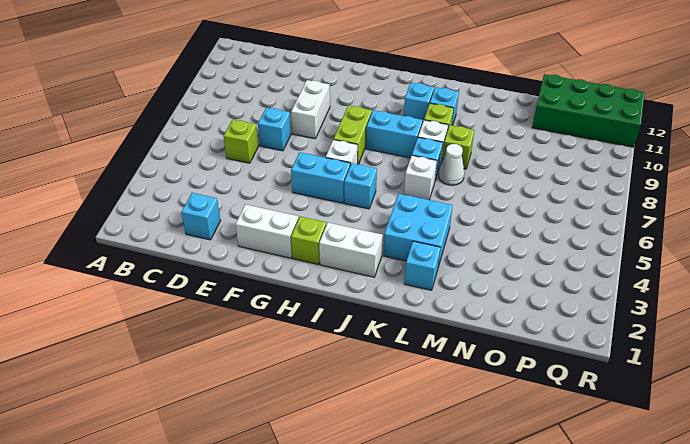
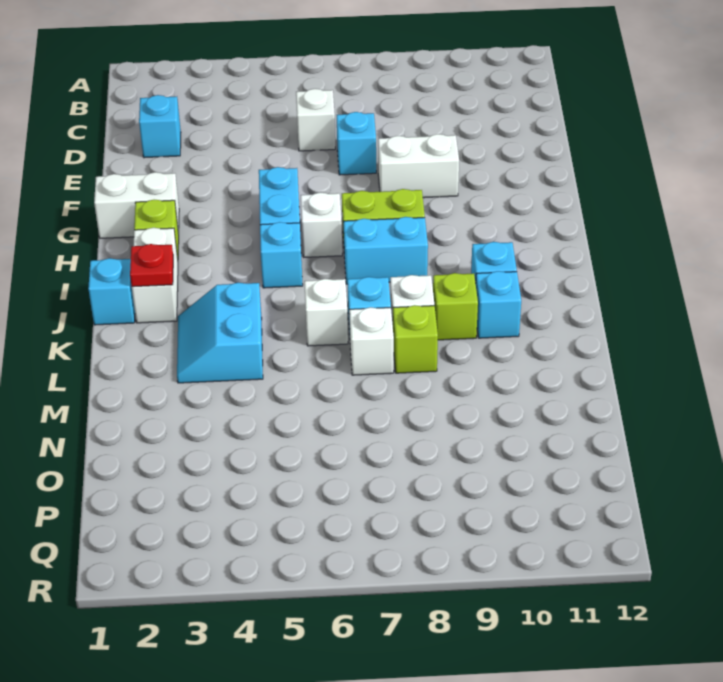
lime brick D6 level 1 -> white brick D6 level 1
white brick F2:G2 level 1 -> white brick G1:G2 level 1
cyan brick I8:J8 level 1 -> cyan brick I7:I8 level 1
none -> red plate J2 level 2
cyan brick K3:L4 level 1 -> cyan slope K3:L4 level 1 top 4
cyan brick L2 level 1 -> cyan brick J1 level 1
white cone L7 level 1 -> white brick L7 level 1
green brick O11:R12 level 1 -> none

